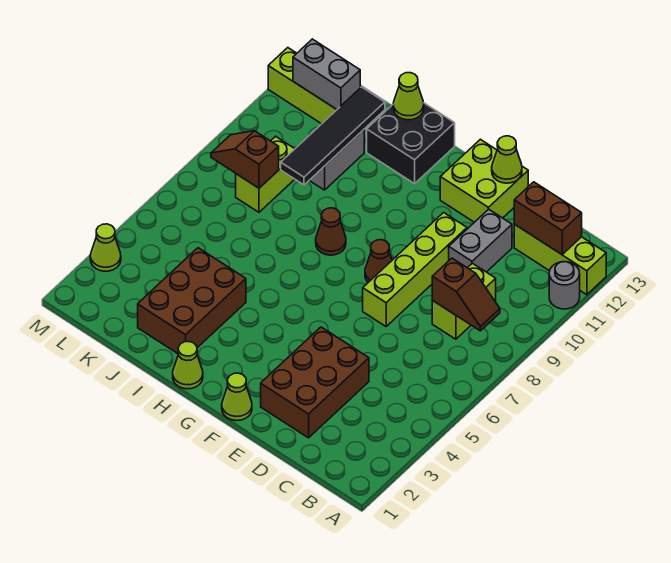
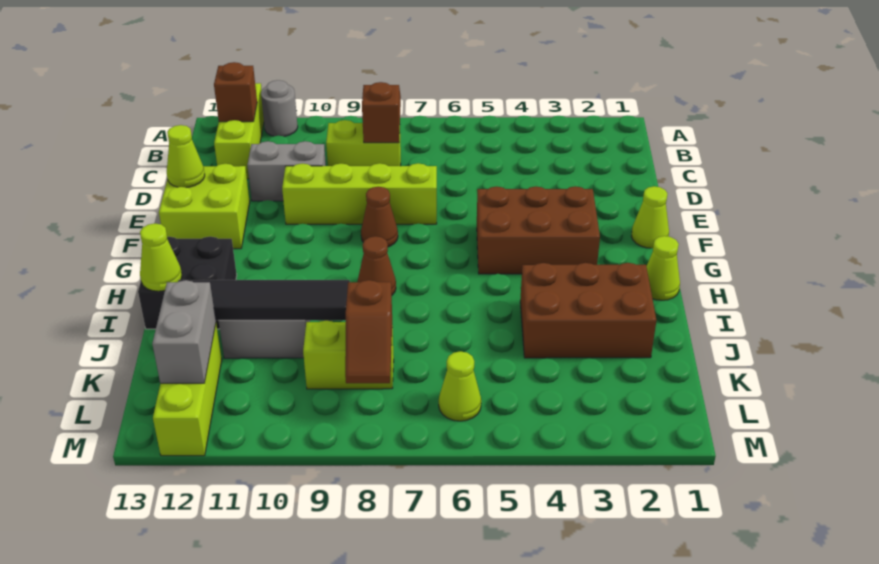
brown brick B12:C12 level 2 -> brown brick B12 level 2
brown brick D2:E4 level 1 -> brown brick F3:G5 level 1
lime cone M3 level 1 -> lime cone L6 level 1

